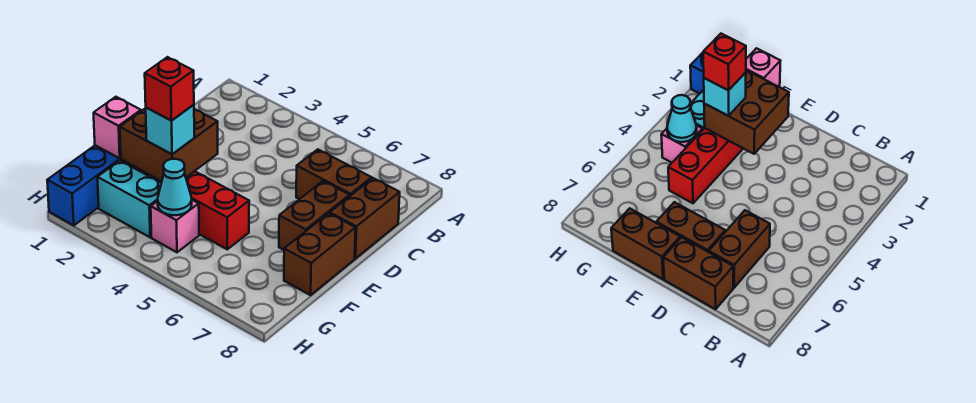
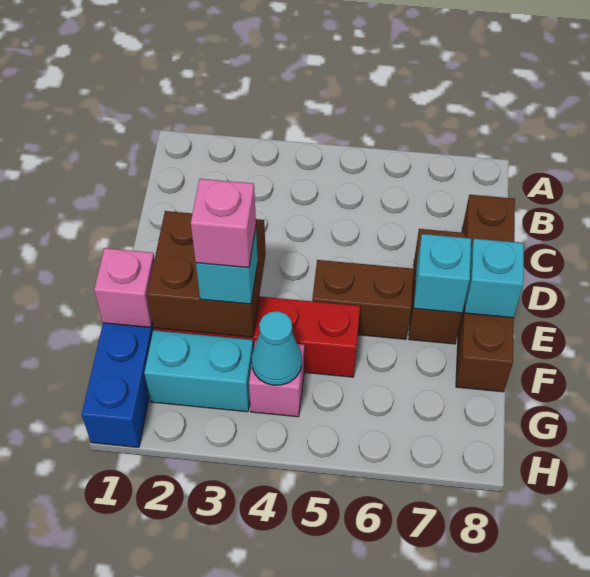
brown brick C6:C7 level 1 -> brown brick E5:E6 level 1
none -> cyan brick E7 level 2
none -> cyan brick E8 level 2
red brick F3 level 4 -> pink brick F3 level 4

